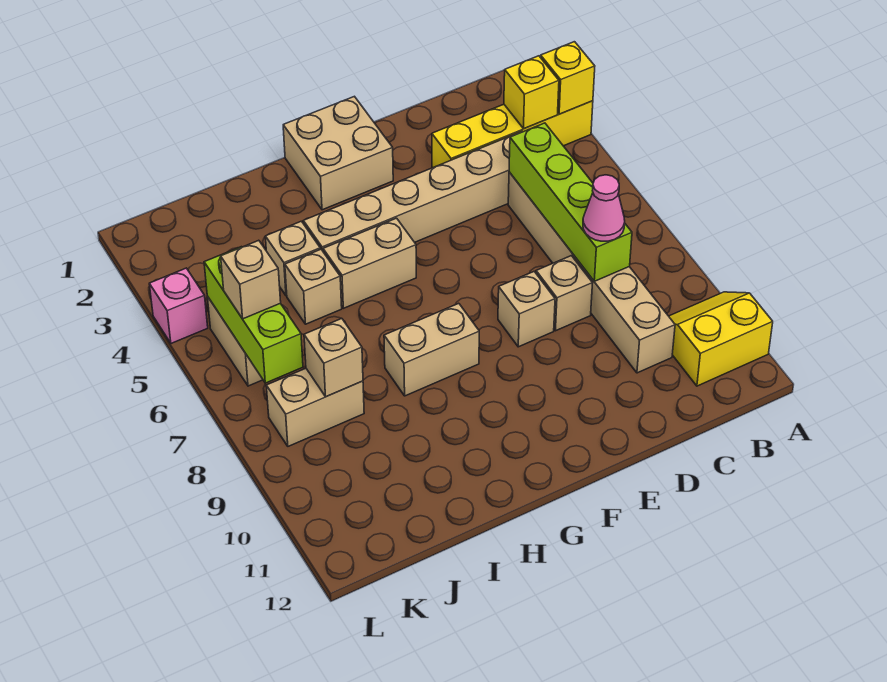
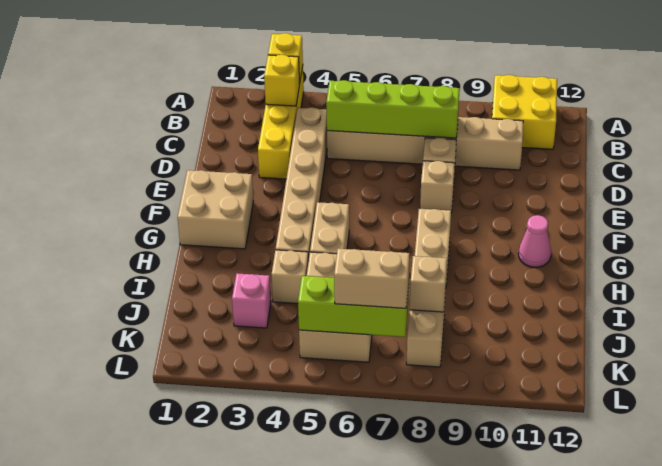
yellow slope A10:B11 level 1 top 11 -> yellow brick A10:B11 level 1
pink cone C8 level 3 -> pink cone G11 level 1
tan brick K6 level 3 -> tan brick K6:K7 level 3
pink brick L4 level 1 -> pink brick J3 level 1

